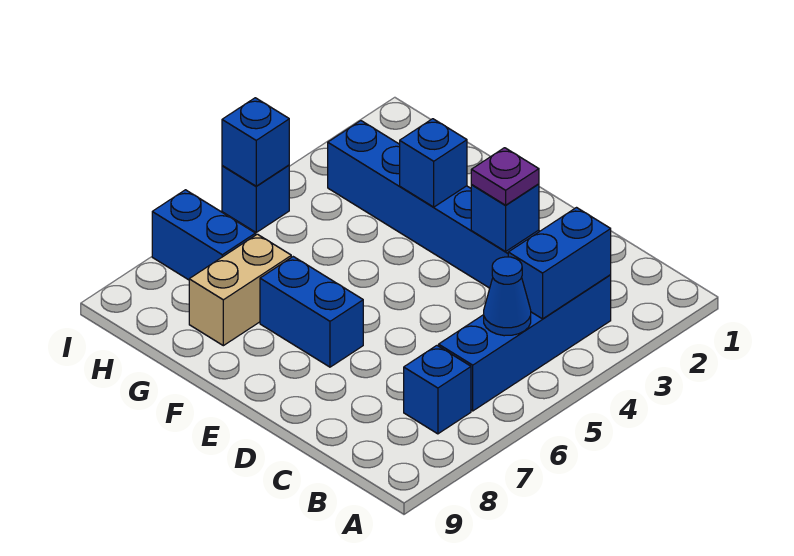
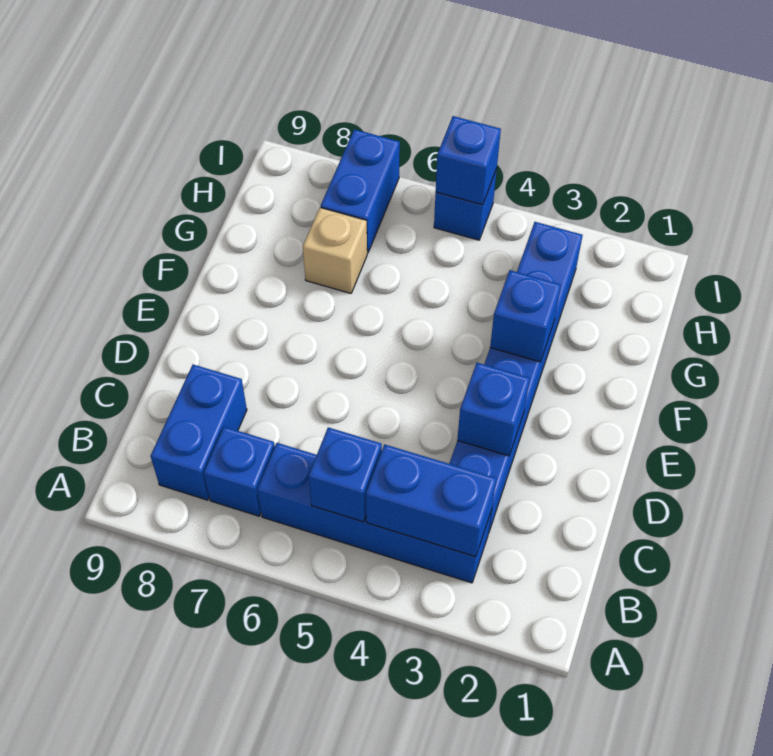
blue cone B5 level 2 -> blue brick B5 level 2
purple plate D3 level 3 -> none
blue brick E7:F7 level 1 -> blue brick B8:C8 level 1
tan brick G7:G8 level 1 -> tan brick G7 level 1

